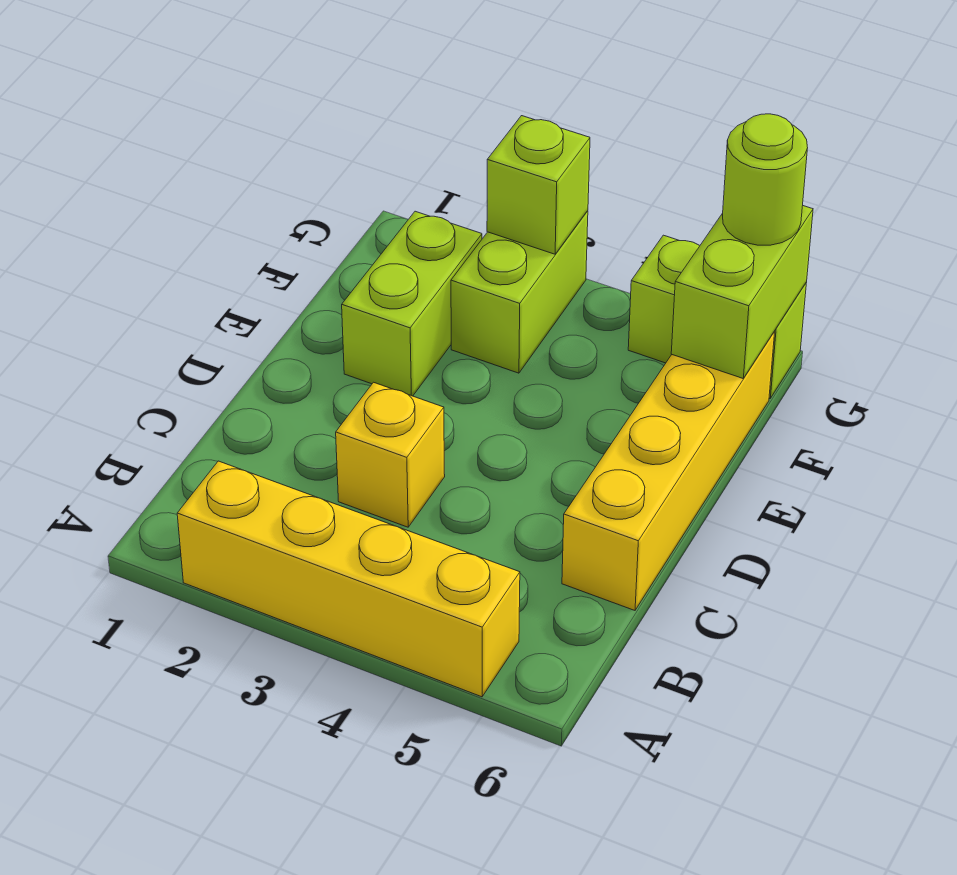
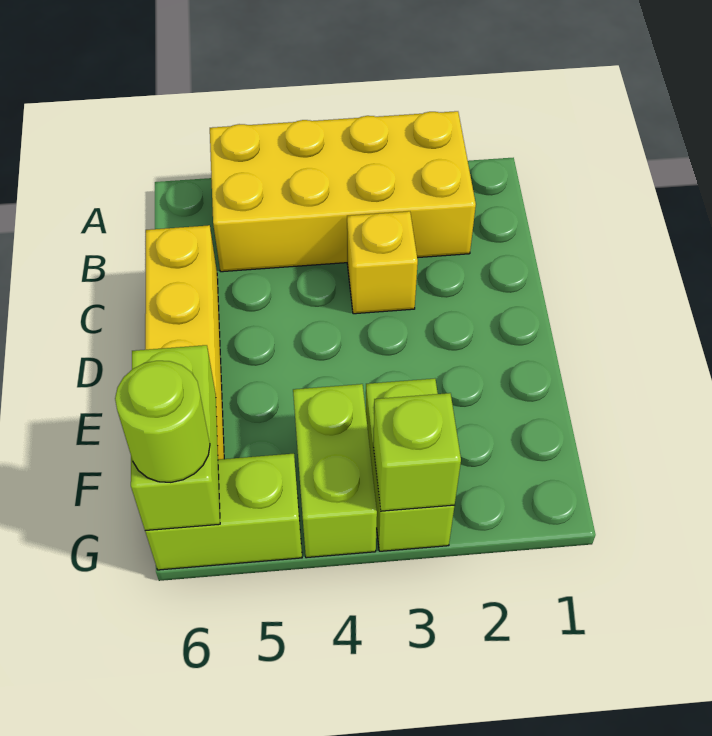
yellow brick A2:A5 level 1 -> yellow brick A2:B5 level 1
lime brick E2:F2 level 1 -> lime brick F4:G4 level 1

